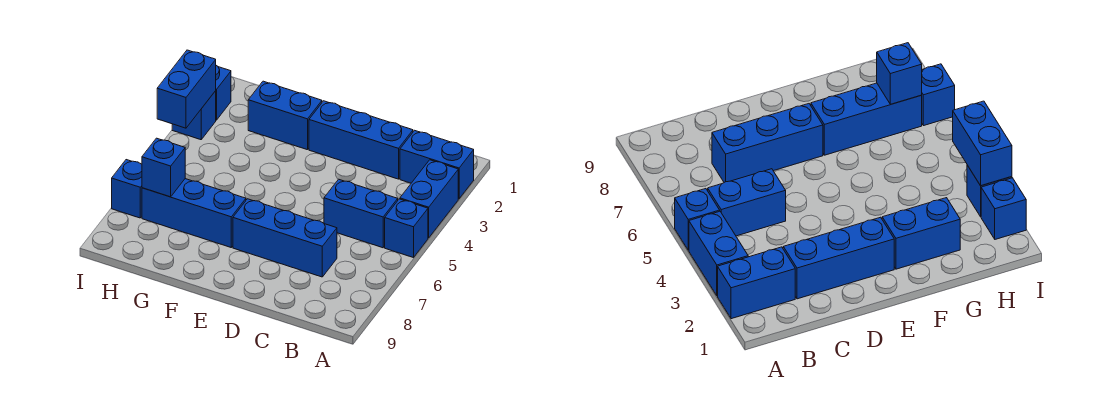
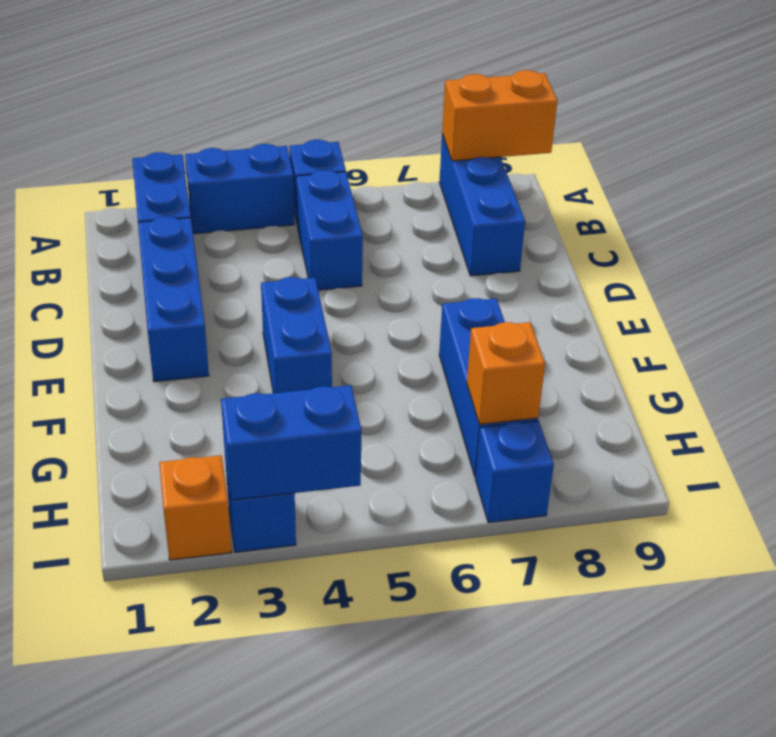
none -> orange brick A8:A9 level 2
blue brick C7:E7 level 1 -> blue brick A8:C8 level 1
blue brick F2:G2 level 1 -> blue brick E4:F4 level 1
blue brick H7 level 2 -> orange brick H7 level 2
blue brick I2 level 1 -> orange brick I2 level 1

